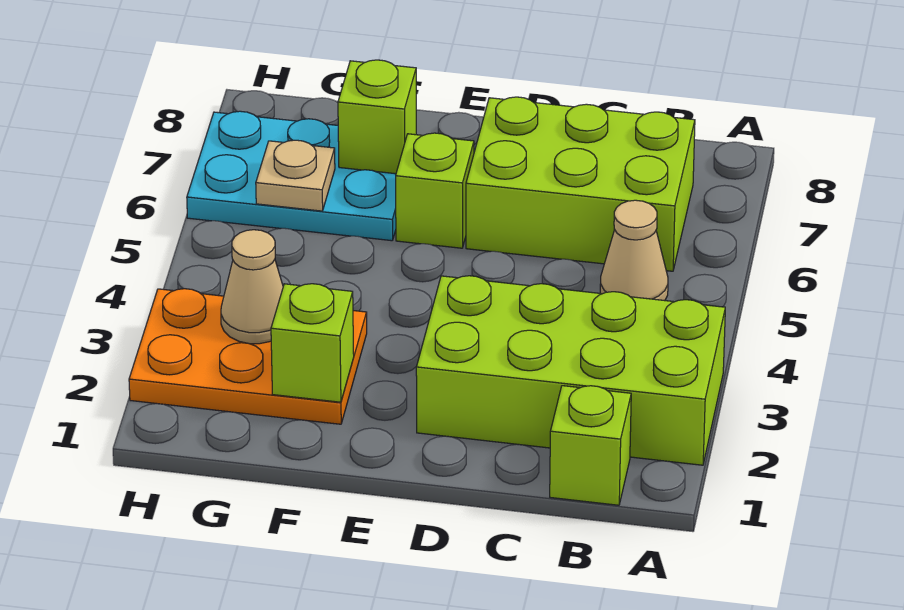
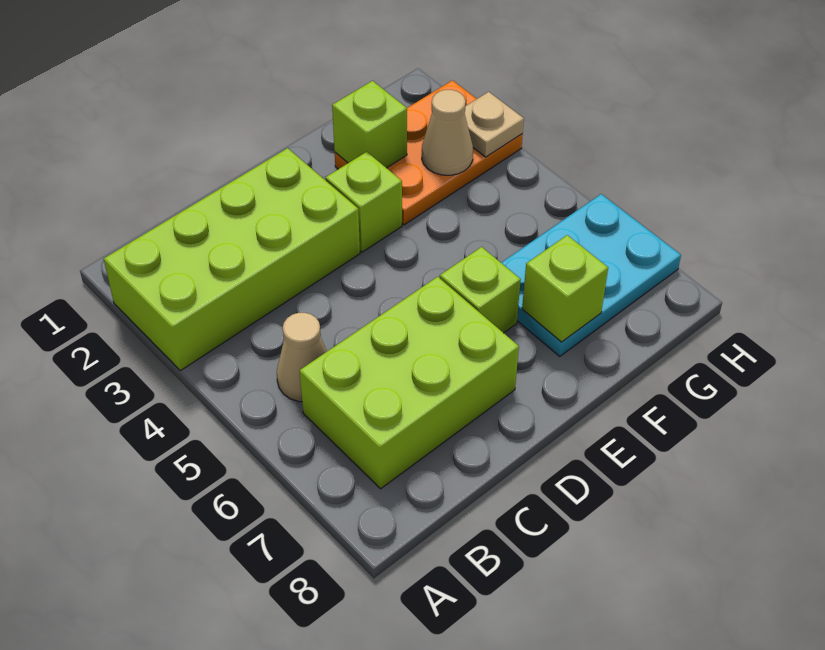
lime brick B1 level 1 -> lime brick E3 level 1
tan plate G6 level 2 -> tan plate H3 level 2

